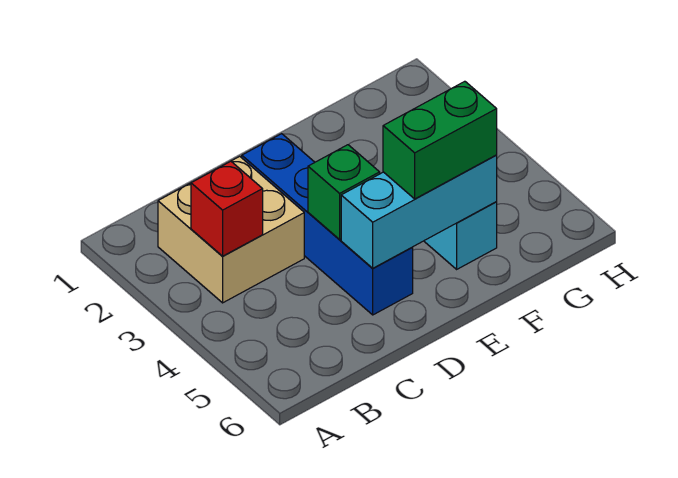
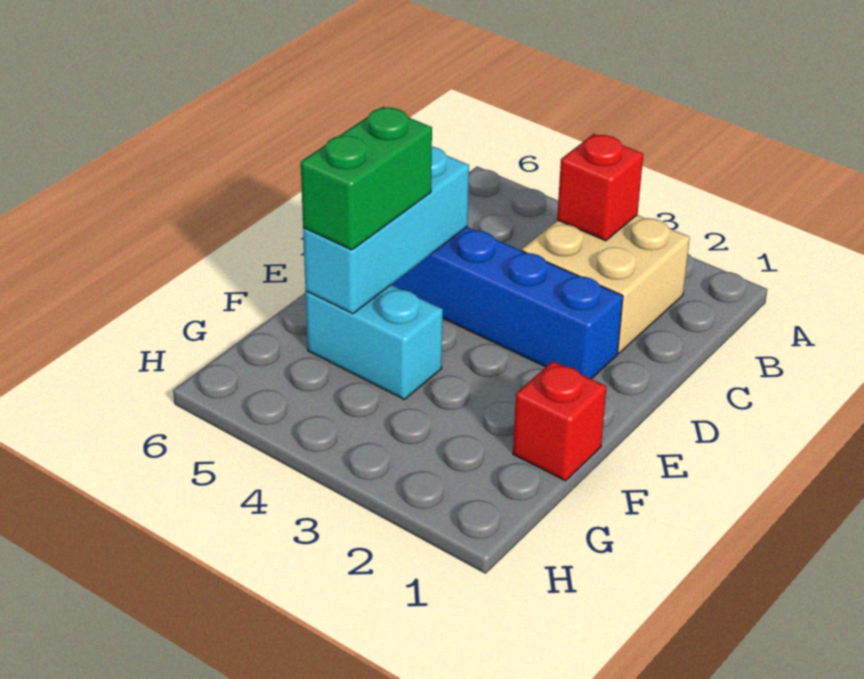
green brick D4 level 2 -> none
none -> red brick F1 level 1

